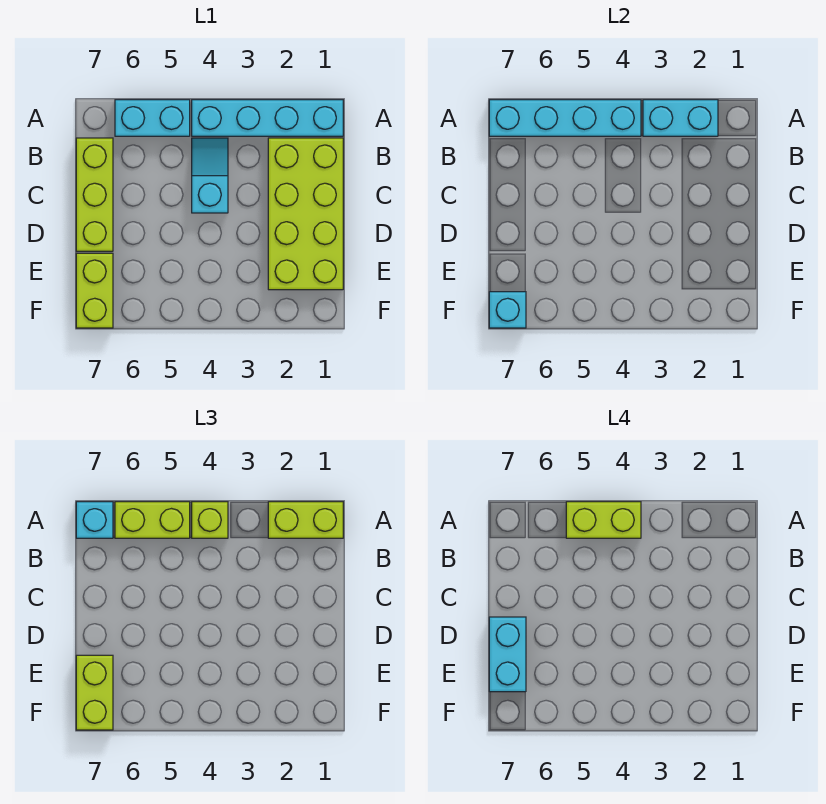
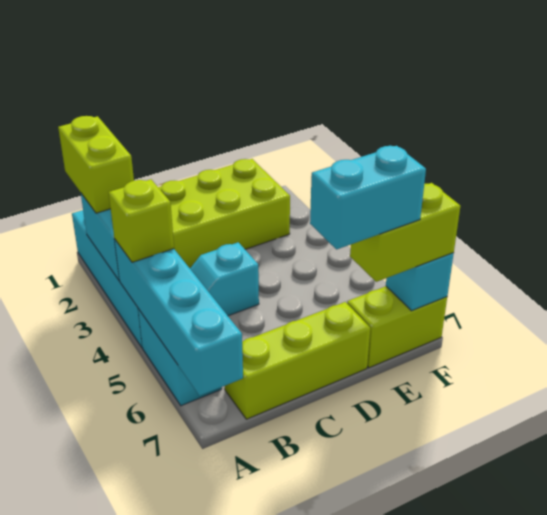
lime brick A4:A5 level 4 -> none
lime brick A5:A6 level 3 -> none
cyan brick A7 level 3 -> none

